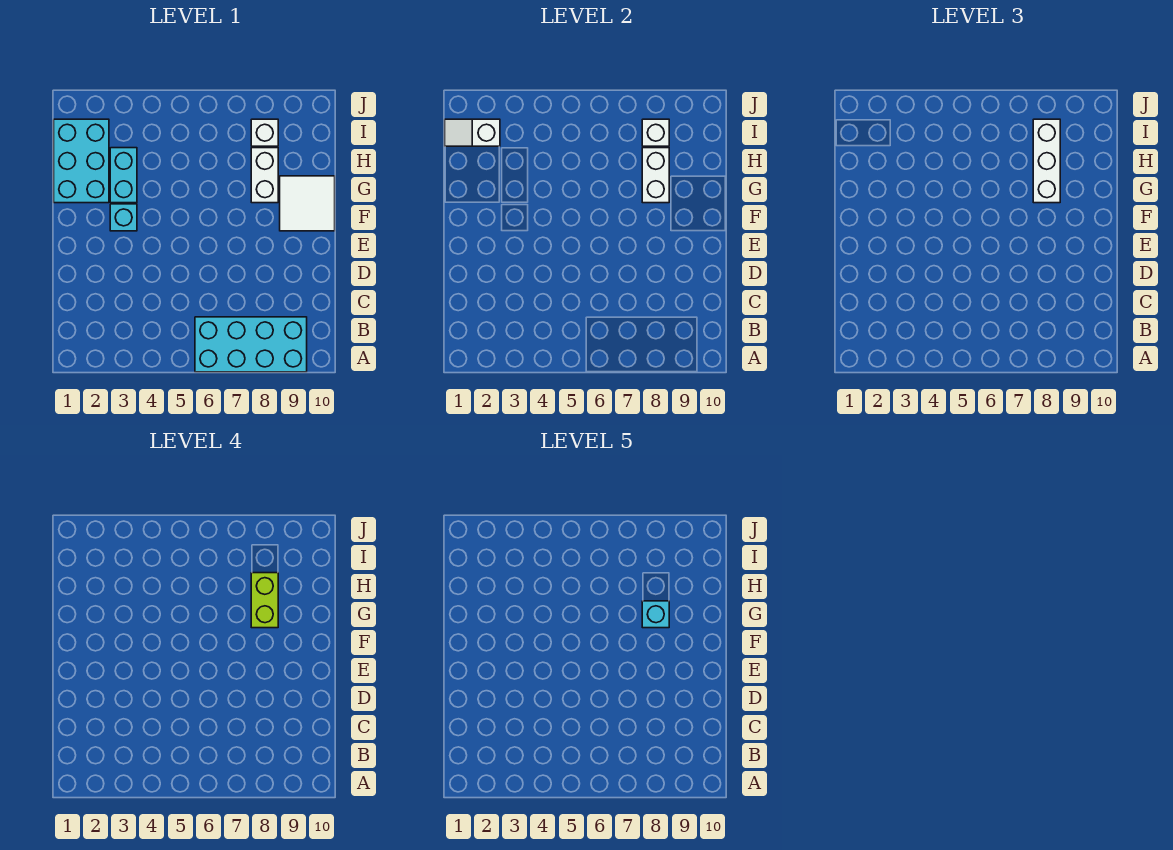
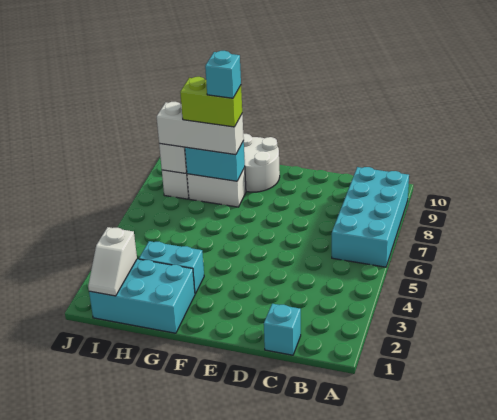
cyan brick F3 level 1 -> cyan brick C1 level 1
white tile F9:G10 level 1 -> white round brick F9:G10 level 1
white brick G8:H8 level 2 -> cyan brick G8:H8 level 2

